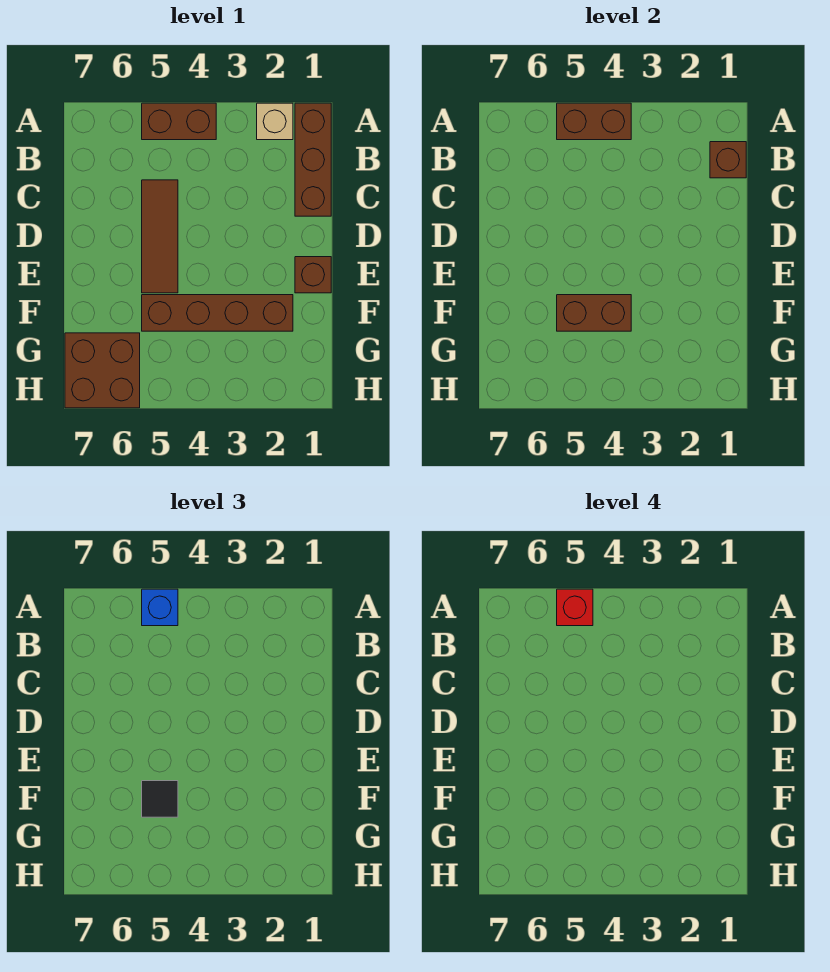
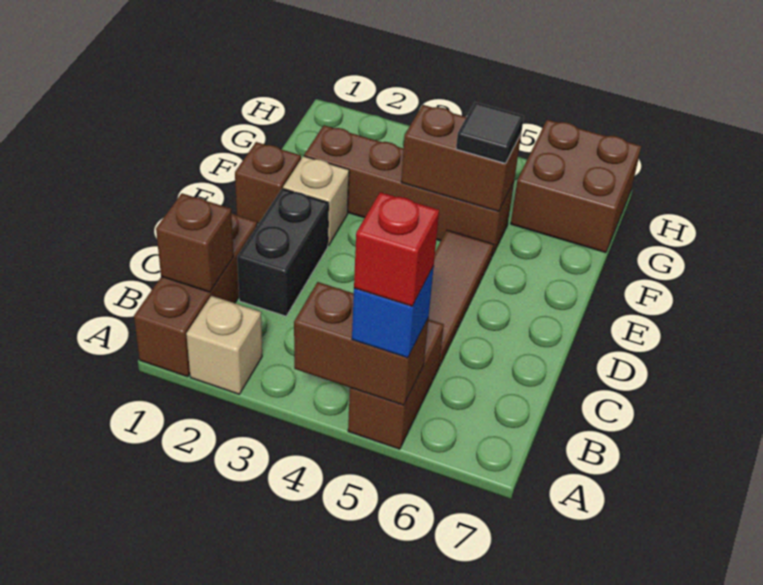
brown brick A4:A5 level 1 -> brown brick A5:B5 level 1
none -> black brick C2:D2 level 1
none -> tan brick E2 level 1

